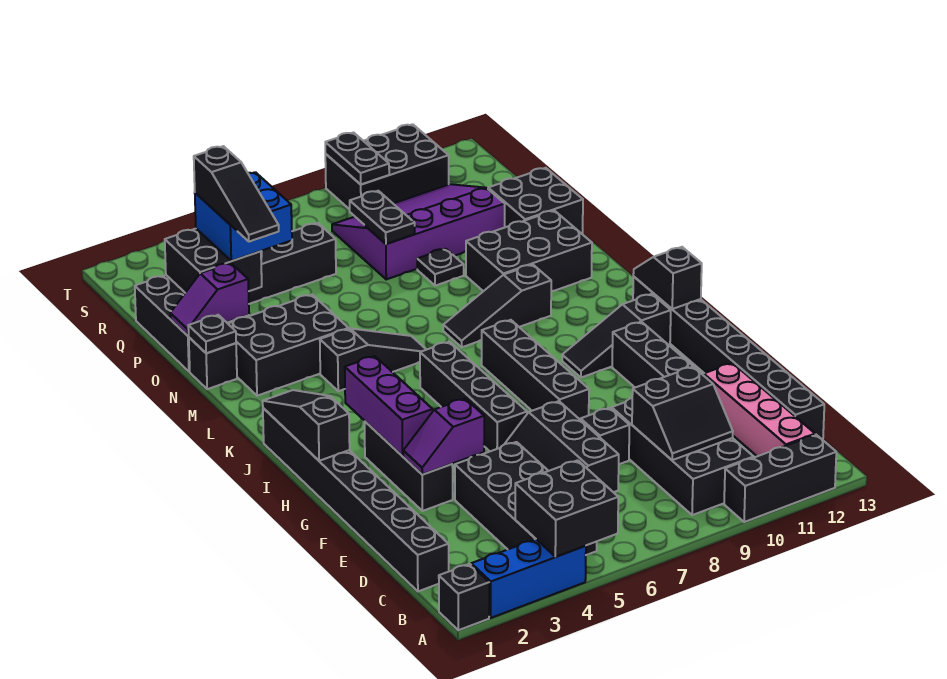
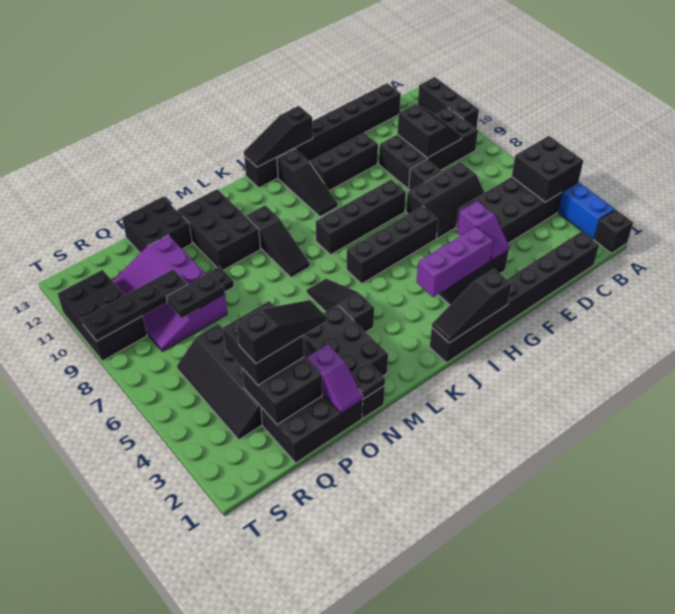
pink brick B12:E12 level 1 -> none
black slope I13:J13 level 2 top I -> black slope H13:J13 level 2 top H
blue brick P3:Q4 level 3 -> black brick P3:Q4 level 3
black plate S9:T9 level 2 -> black plate Q9:T9 level 2

